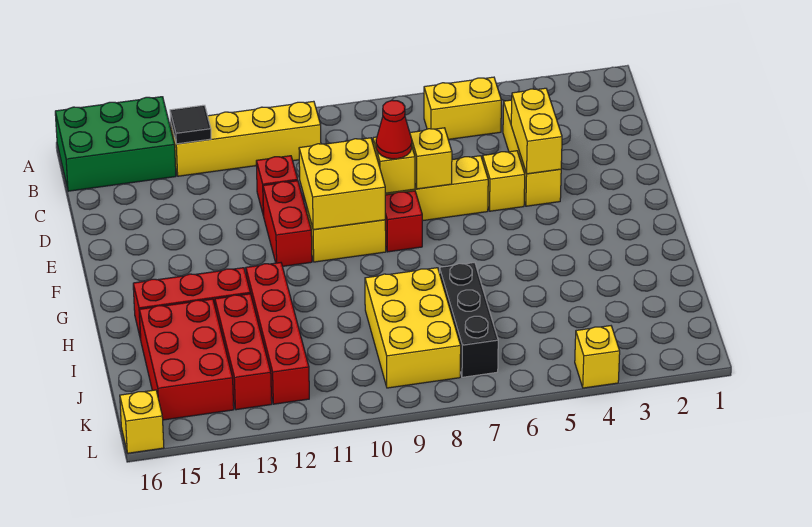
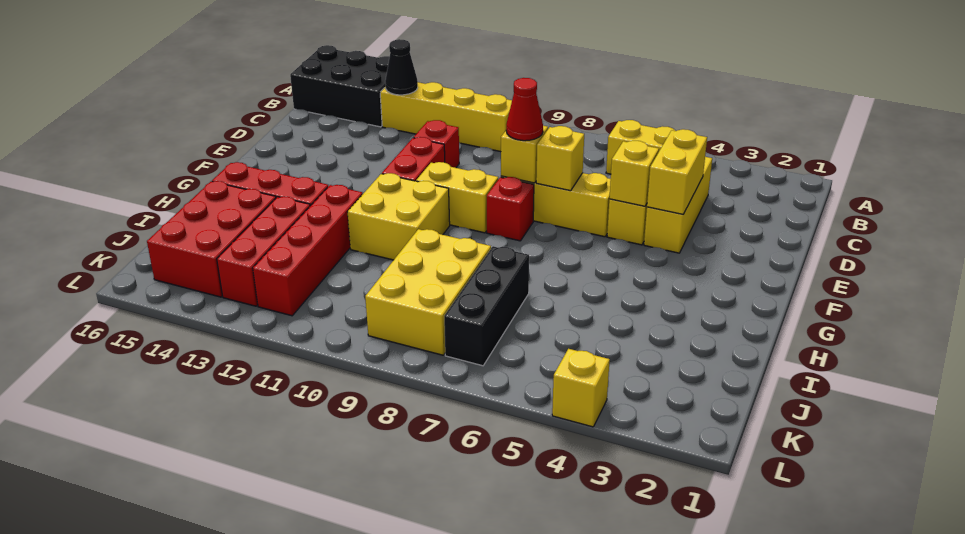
green brick A14:B16 level 1 -> black brick A14:B16 level 1
black tile B13 level 2 -> black cone B13 level 2
yellow brick E9:F10 level 2 -> yellow brick G10:H11 level 1
yellow brick L16 level 1 -> yellow brick E5 level 2

